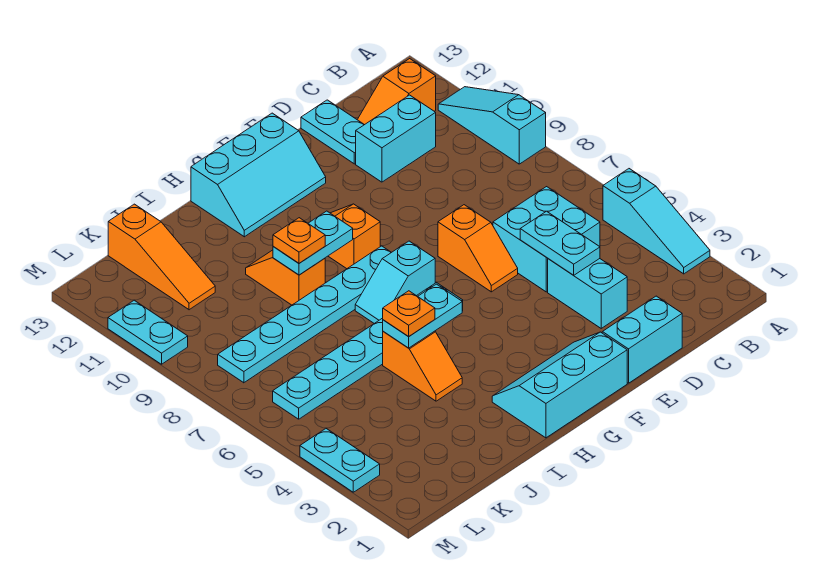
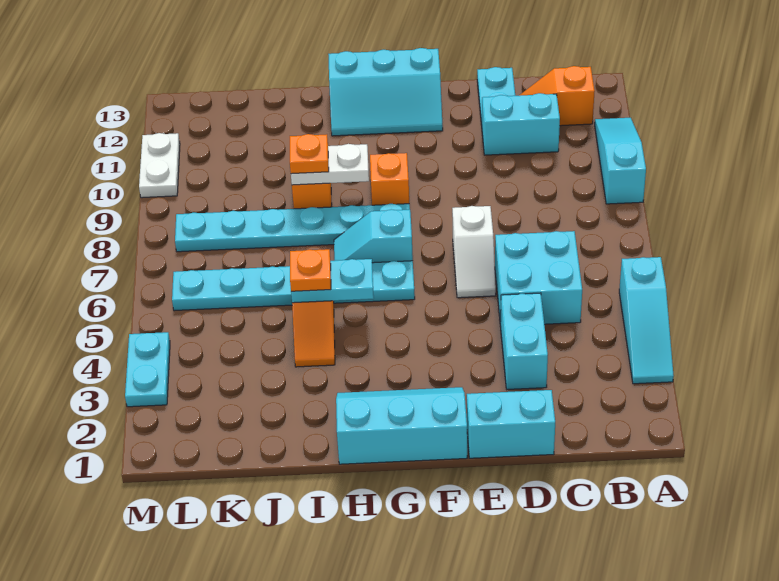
cyan plate D4:D5 level 2 -> none
orange slope E6:E7 level 1 top 7 -> white slope E6:E7 level 1 top 7
cyan plate H9:I9 level 2 -> white plate H9:I9 level 2
orange slope K11:K13 level 1 top 13 -> none
cyan plate M10:M11 level 1 -> white plate M10:M11 level 1

